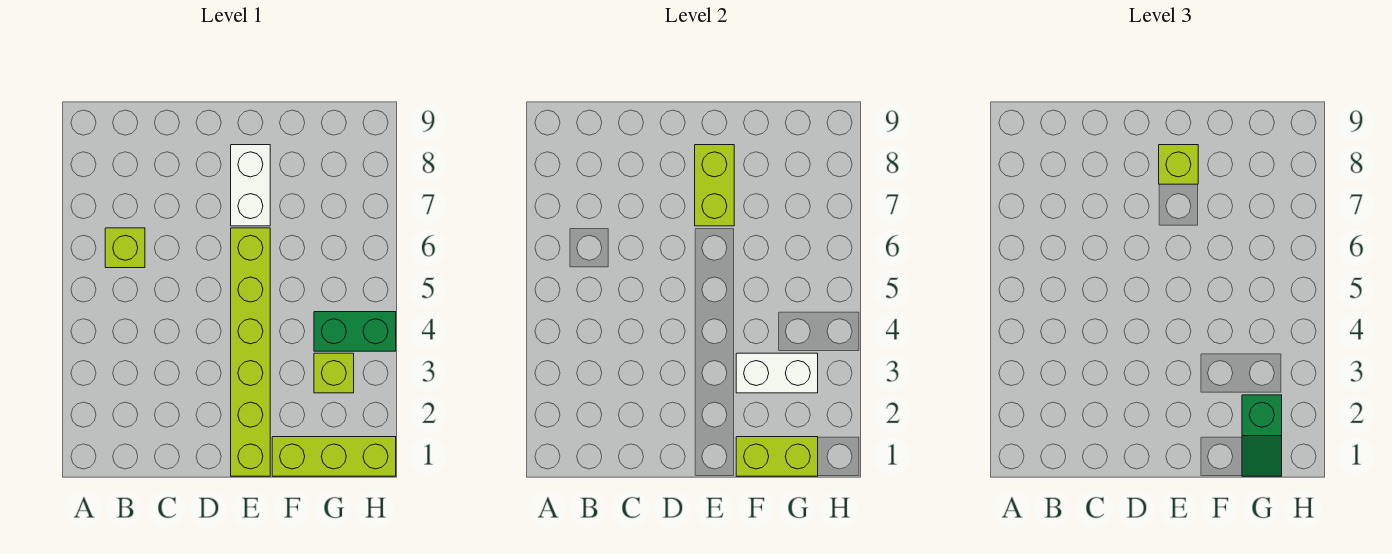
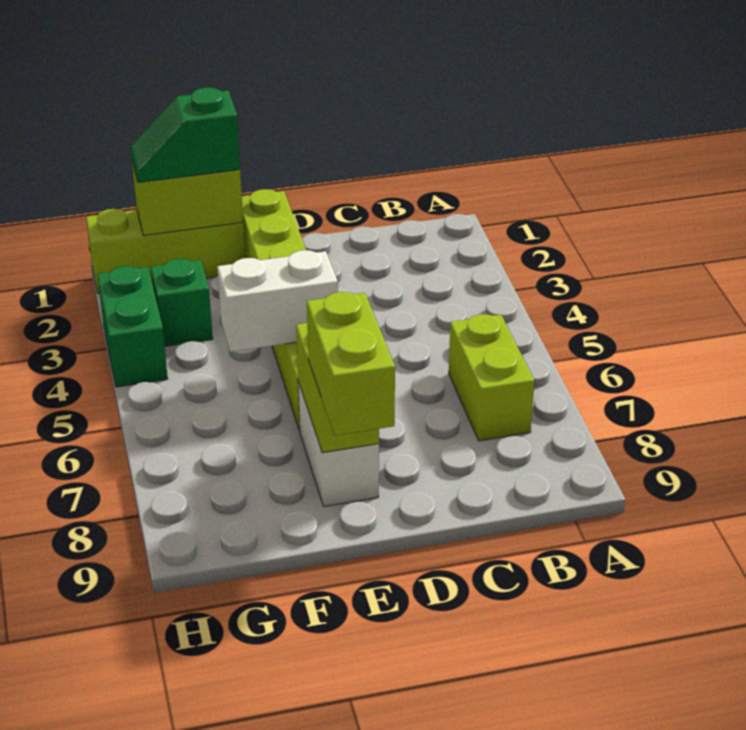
lime brick B6 level 1 -> lime brick B6:B7 level 1
lime brick E8 level 3 -> lime brick E8:E9 level 3
white brick F3:G3 level 2 -> white brick E5:F5 level 2
green slope G1:G2 level 3 top 2 -> green slope F1:G1 level 3 top F
lime brick G3 level 1 -> green brick G3 level 1
green brick G4:H4 level 1 -> green brick H3:H4 level 1

